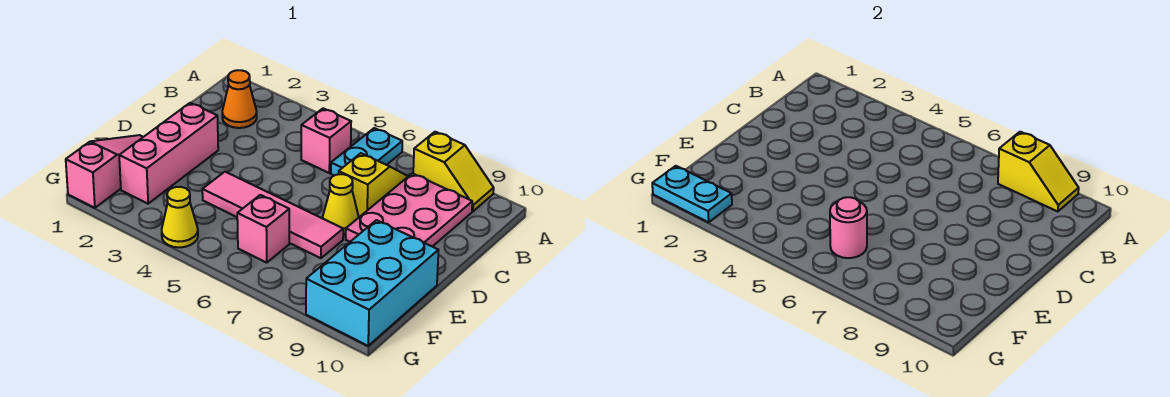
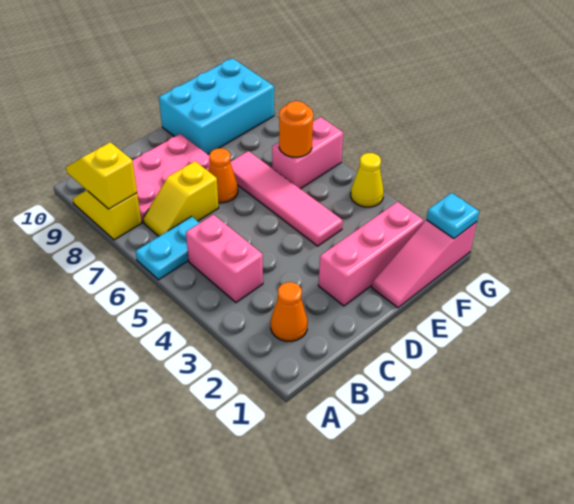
pink brick B5 level 1 -> pink brick B4:B5 level 1
yellow cone D7 level 1 -> orange cone D7 level 1
pink brick F6 level 1 -> pink brick F6:G6 level 1
pink round brick F6 level 2 -> orange round brick F6 level 2
cyan plate G1:G2 level 2 -> cyan plate G1 level 2

